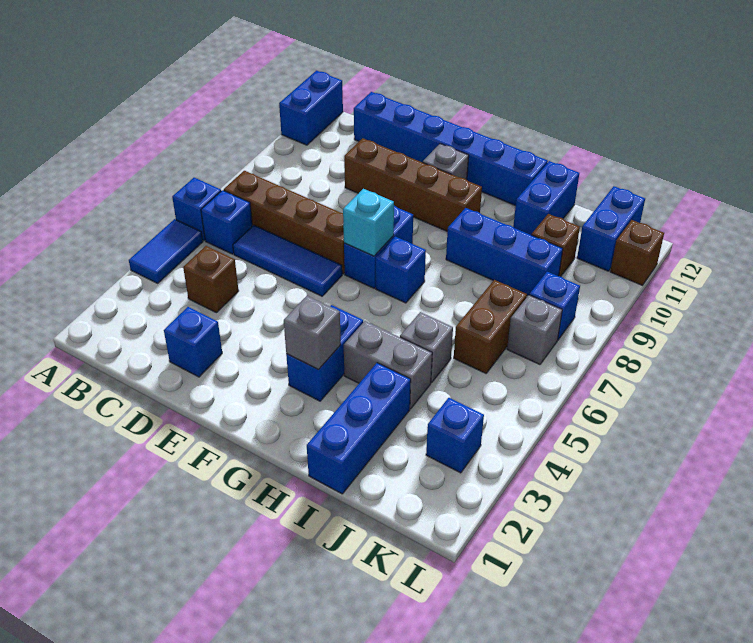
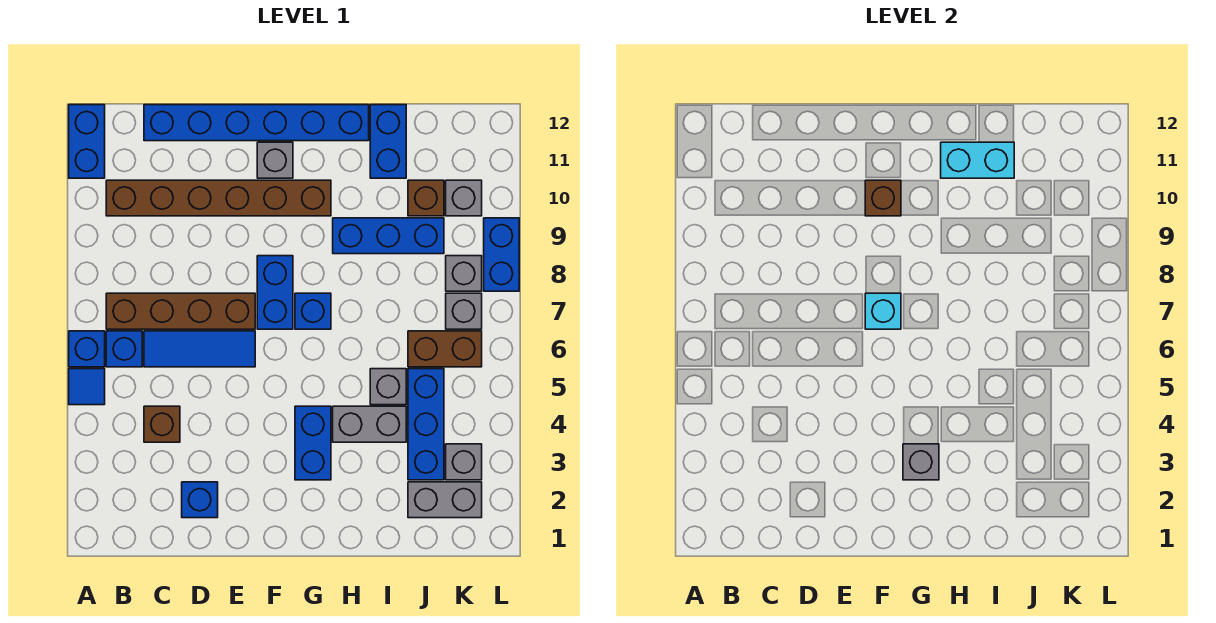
blue tile A4:A5 level 1 -> blue tile A5 level 1
brown brick D10:G10 level 1 -> brown brick B10:G10 level 1
none -> cyan brick H11:I11 level 2
blue brick I1:I3 level 1 -> blue brick J3:J5 level 1
none -> grey brick J2:K2 level 1
brown brick J6:J7 level 1 -> brown brick J6:K6 level 1
blue brick K3 level 1 -> grey brick K3 level 1
blue brick K8 level 1 -> grey brick K8 level 1
none -> grey brick K10 level 1
blue brick K11:K12 level 1 -> blue brick L8:L9 level 1
brown brick L11 level 1 -> brown brick F10 level 2

